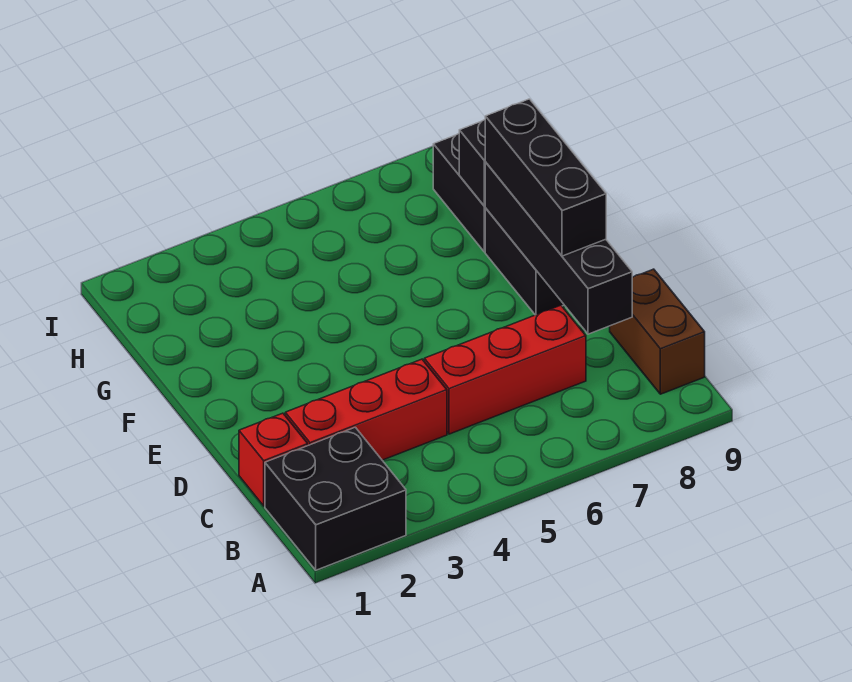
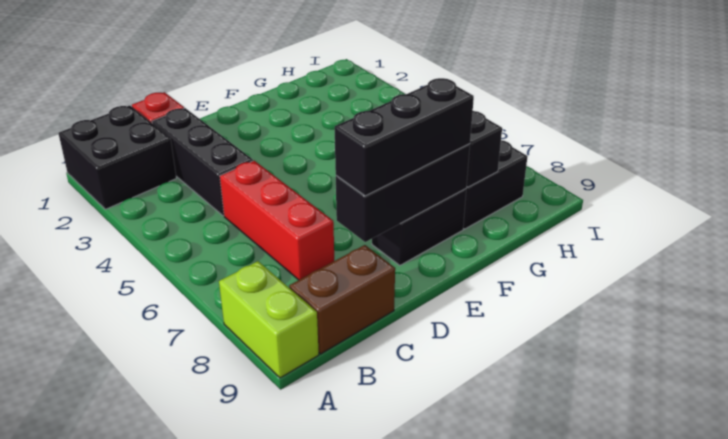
none -> lime brick A8:A9 level 1
red brick C2:C4 level 1 -> black brick C2:C4 level 1
black brick C8:F8 level 2 -> black brick D8:F8 level 2

